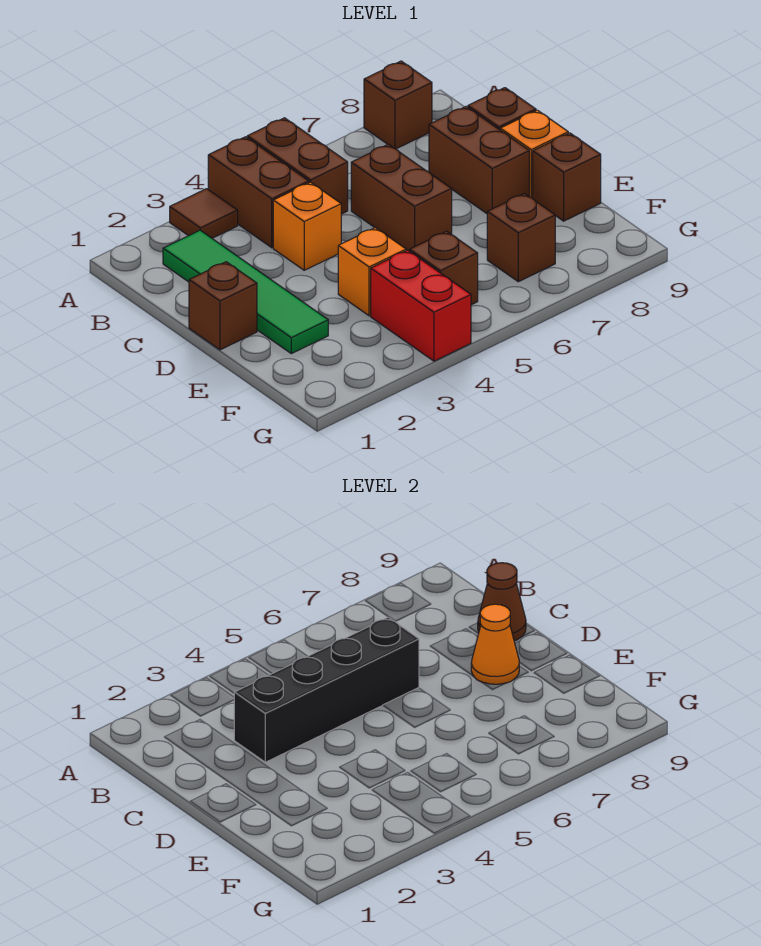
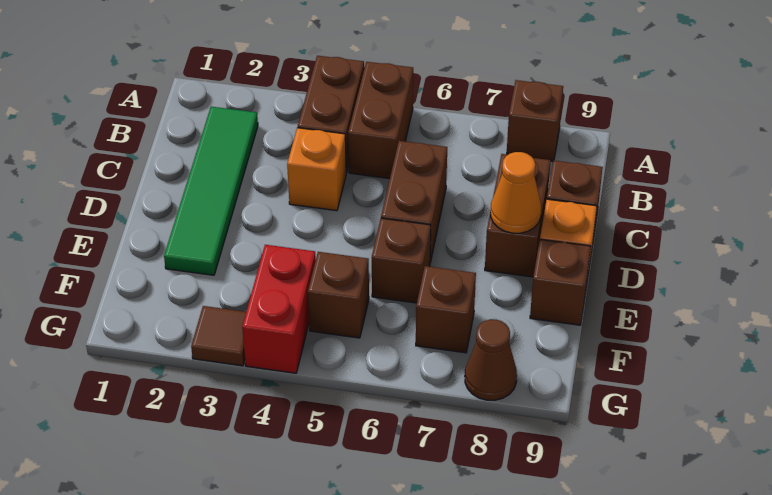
brown tile A3 level 1 -> brown tile G3 level 1
black brick C3:C6 level 2 -> none
brown cone C9 level 2 -> brown cone G8 level 1
brown brick D1 level 1 -> brown brick E6 level 1
orange brick E4 level 1 -> none

